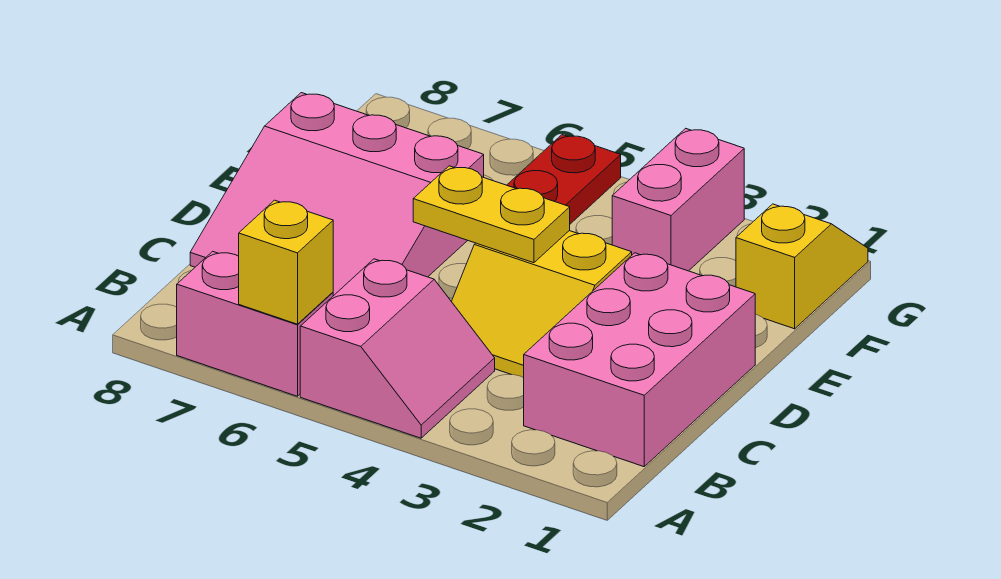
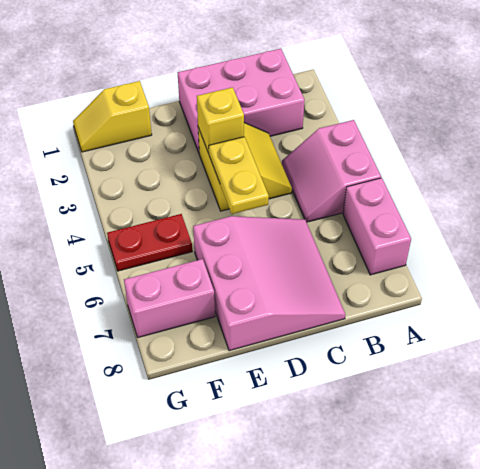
pink slope A4:B5 level 1 top 5 -> pink slope A4:B5 level 1 top A
yellow brick A6 level 2 -> yellow brick D3 level 2
pink brick F3:G3 level 1 -> pink brick F7:G7 level 1

